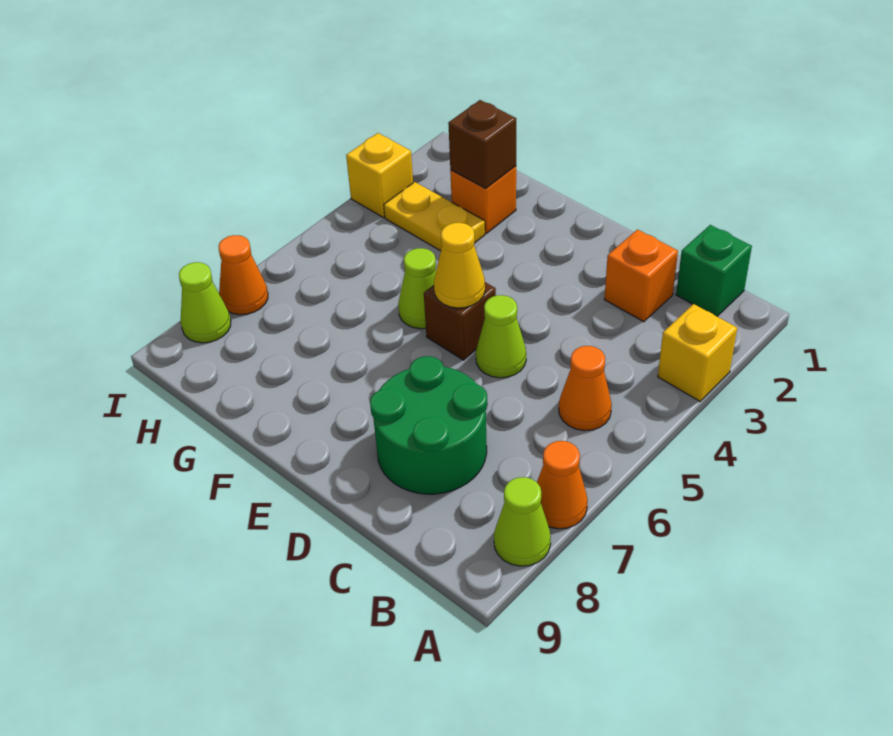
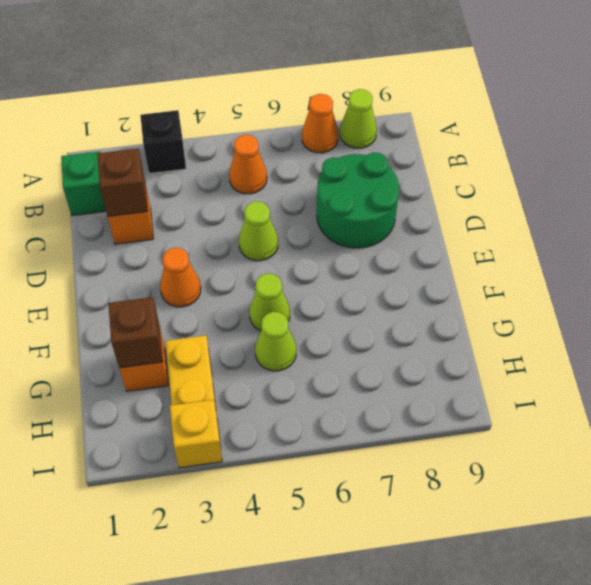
yellow brick A3 level 1 -> black brick A3 level 1
brown brick E5 level 1 -> brown brick C2 level 2
yellow cone E5 level 2 -> none
orange cone I7 level 1 -> orange cone E3 level 1
lime cone I8 level 1 -> lime cone G5 level 1

